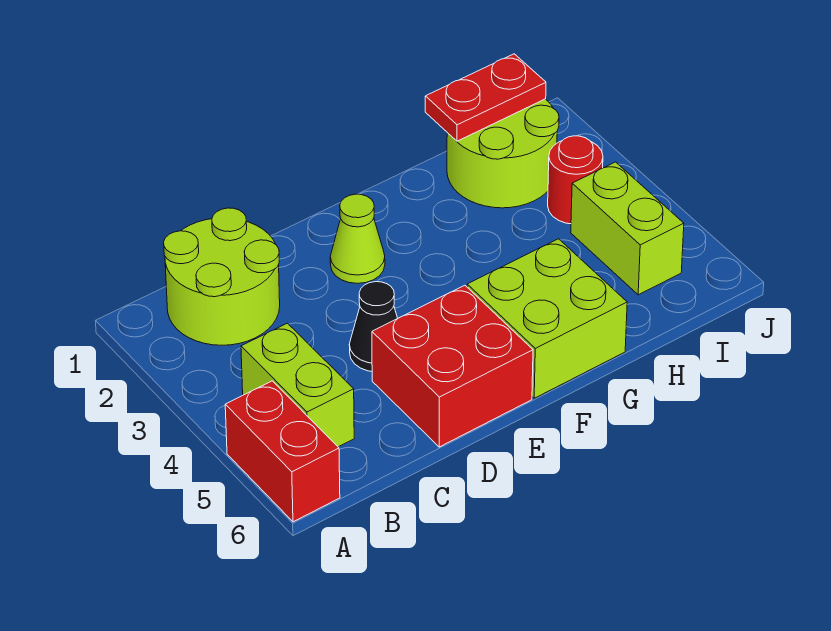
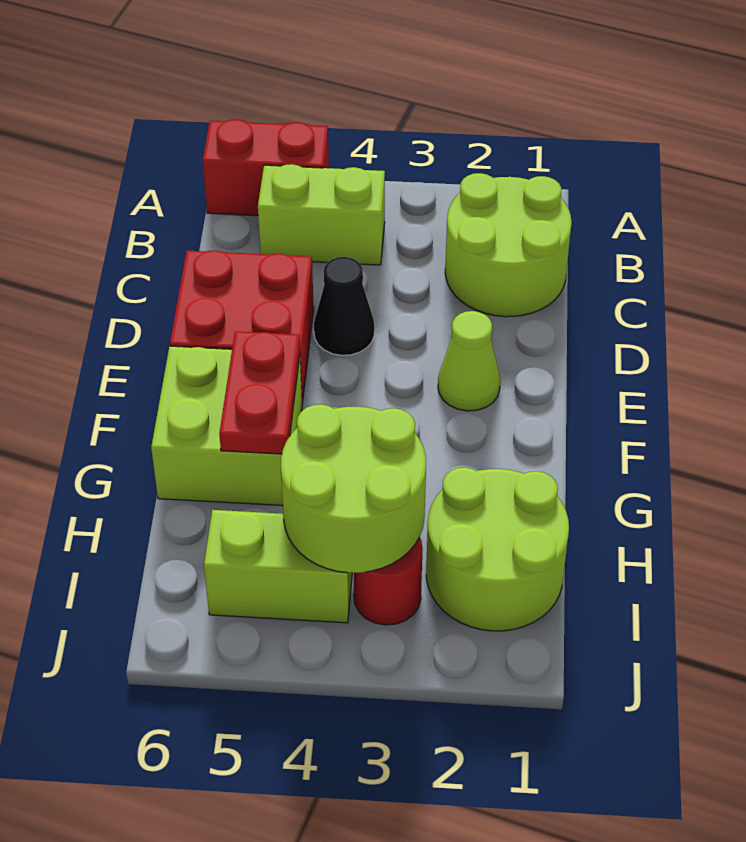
red plate H1:I1 level 2 -> red plate F5:G5 level 2
none -> lime round brick H3:I4 level 2

